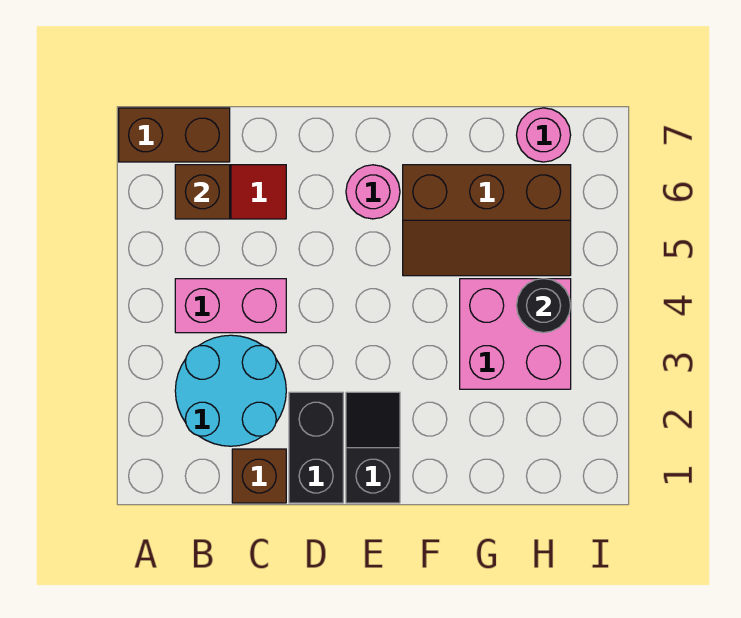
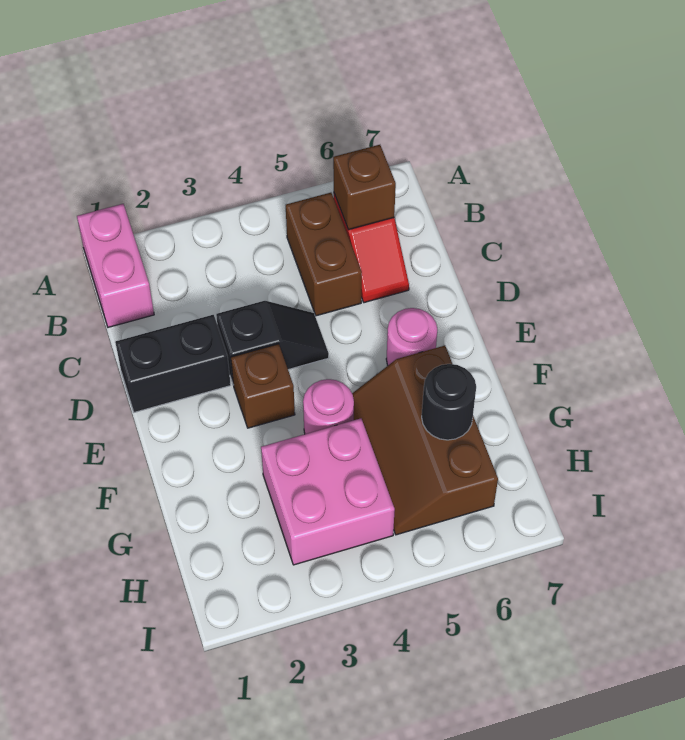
brown brick A7:B7 level 1 -> brown brick B5:C5 level 1
cyan round brick B2:C3 level 1 -> none
pink brick B4:C4 level 1 -> pink brick A1:B1 level 1
brown brick C1 level 1 -> brown brick E3 level 1
black slope E1:E2 level 1 top 1 -> black slope D3:D4 level 1 top 3
black round brick H4 level 2 -> black round brick G6 level 2
pink round brick H7 level 1 -> pink round brick F4 level 1

